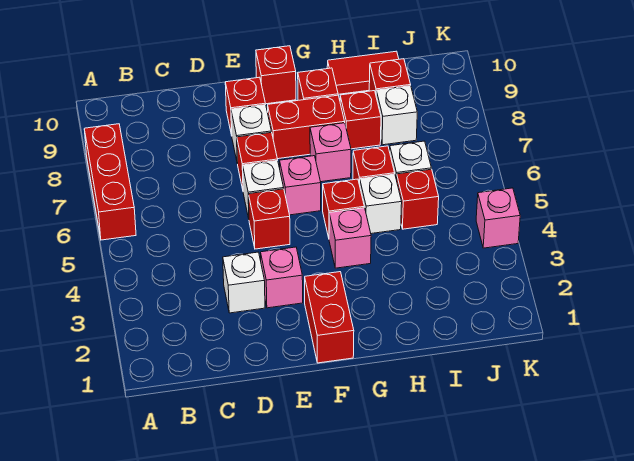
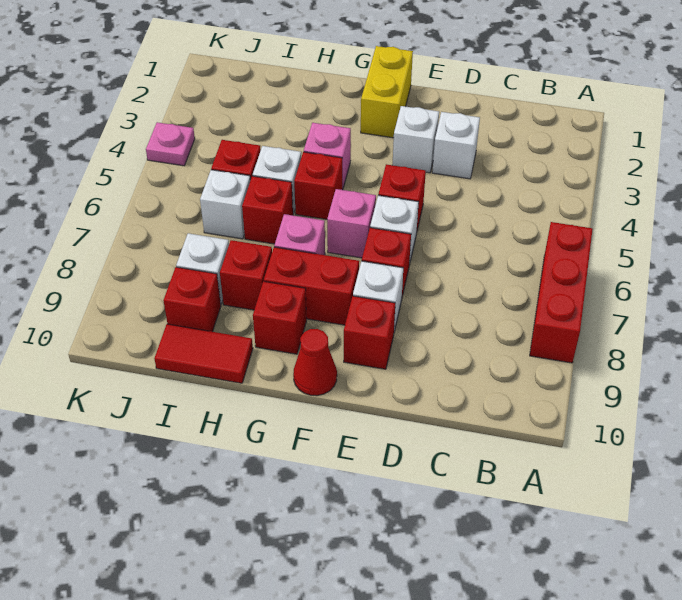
pink brick E3 level 1 -> white brick E3 level 1
red brick F1:F2 level 1 -> yellow brick F1:F2 level 1
red brick F10 level 1 -> red cone F10 level 1
pink brick K4 level 1 -> pink plate K4 level 1

